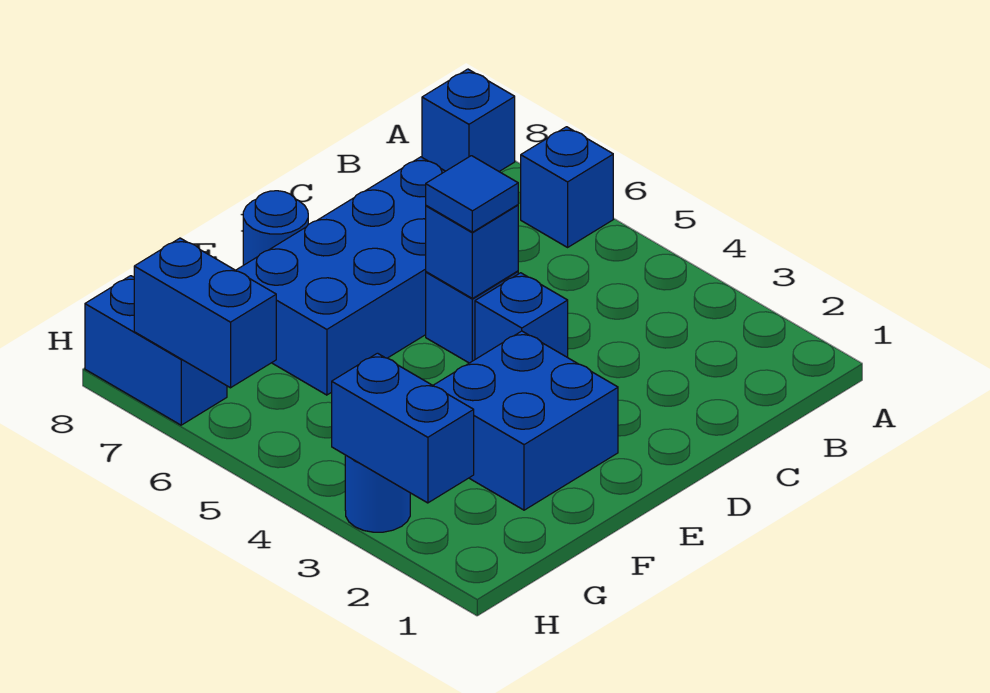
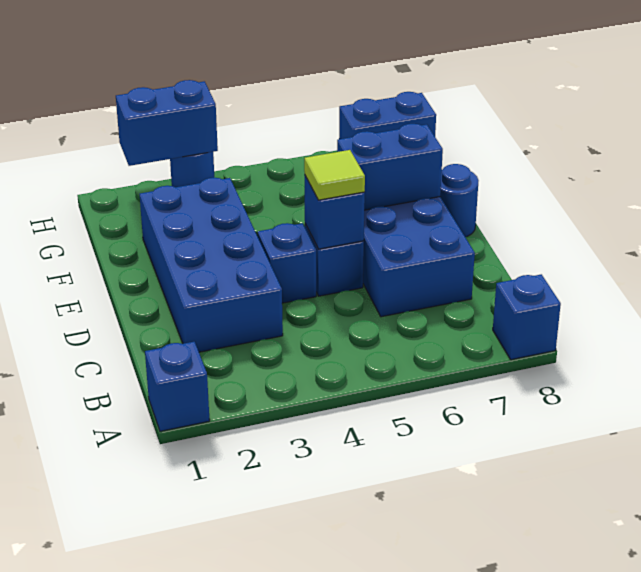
blue brick A6 level 1 -> blue brick A1 level 1
blue tile D5 level 3 -> lime tile D5 level 3
blue brick E2:F3 level 1 -> blue brick C2:F3 level 1
blue brick H6:H7 level 2 -> blue brick E6:E7 level 2

